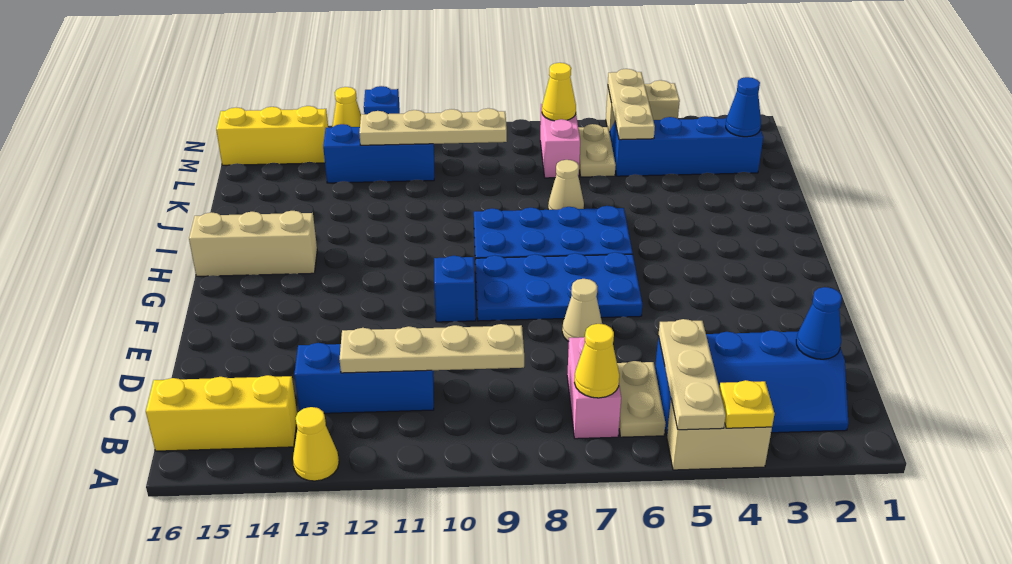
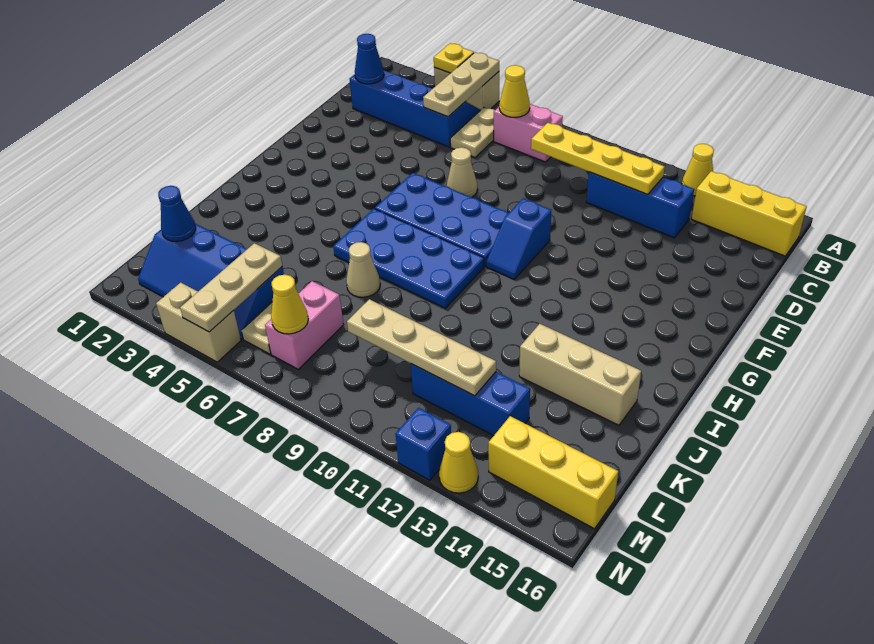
pink brick B7:C7 level 1 -> pink brick B7:B8 level 1
tan plate C9:C12 level 2 -> yellow plate C9:C12 level 2
tan brick H14:H16 level 1 -> tan brick J13:J15 level 1

